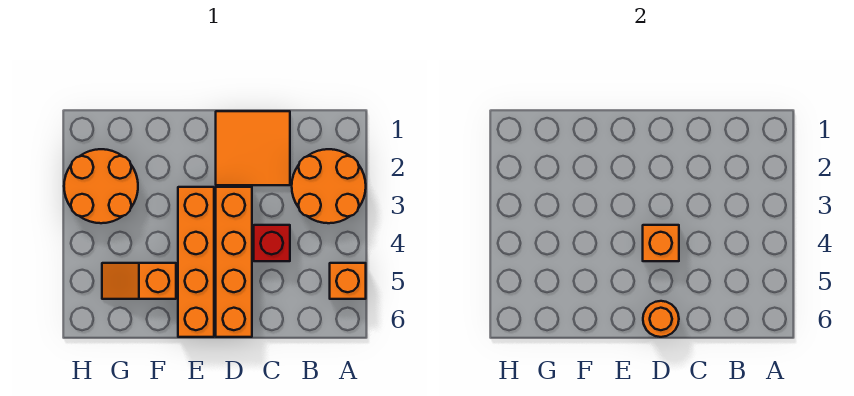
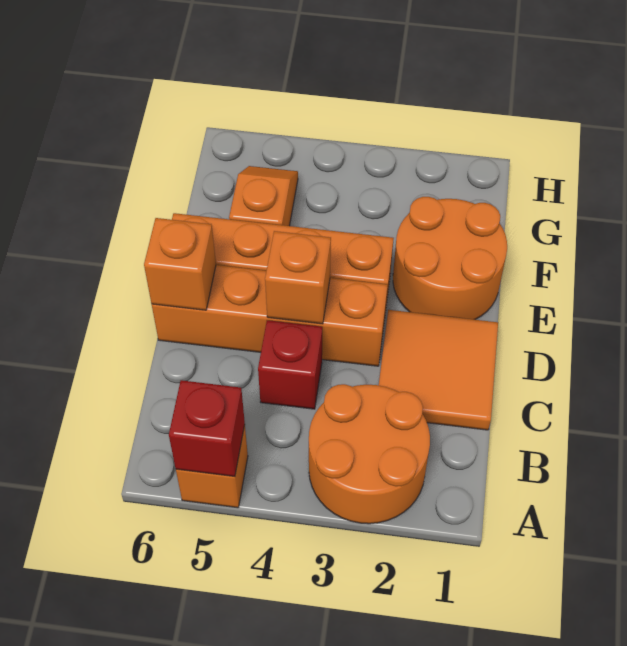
none -> red brick A5 level 2
orange round brick D6 level 2 -> orange brick D6 level 2
orange round brick G2:H3 level 1 -> orange round brick E1:F2 level 1

